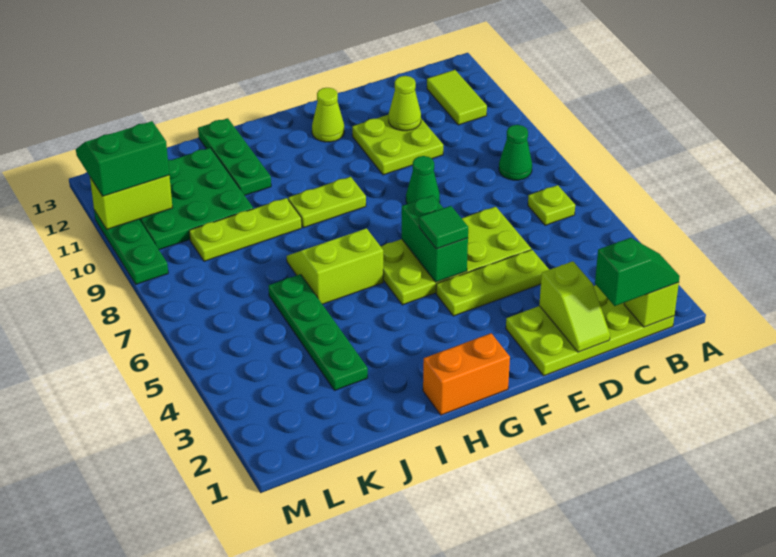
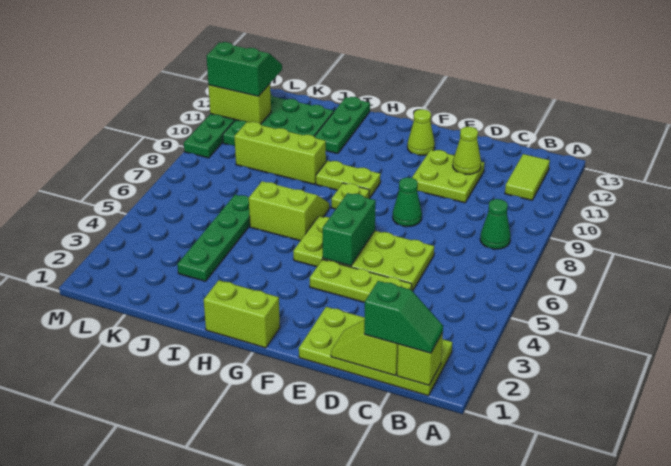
lime plate B6 level 1 -> lime plate G8 level 1
lime slope D1:D2 level 2 top 2 -> lime slope C1:D1 level 2 top C
green tile F5 level 3 -> none
orange brick G1:H1 level 1 -> lime brick G1:H1 level 1
lime plate I9:K9 level 1 -> lime brick I9:K9 level 1

